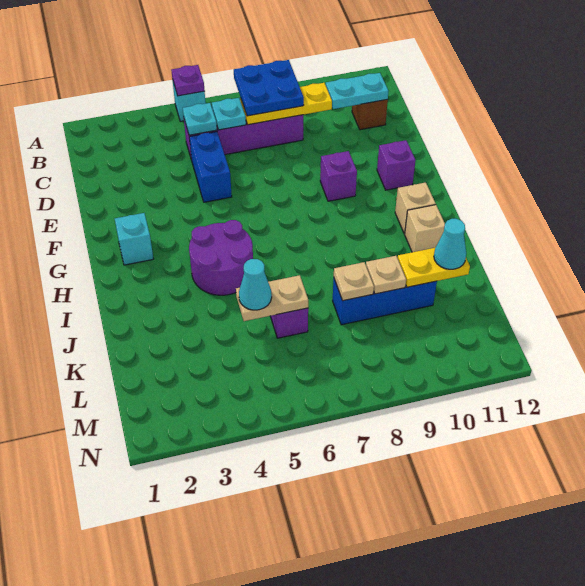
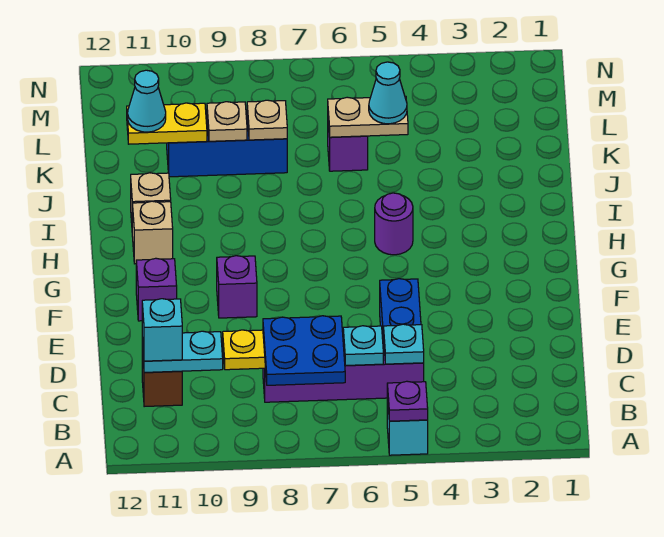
cyan brick G2 level 1 -> cyan brick C11 level 3
purple round brick H4:I5 level 1 -> purple round brick H5 level 1

